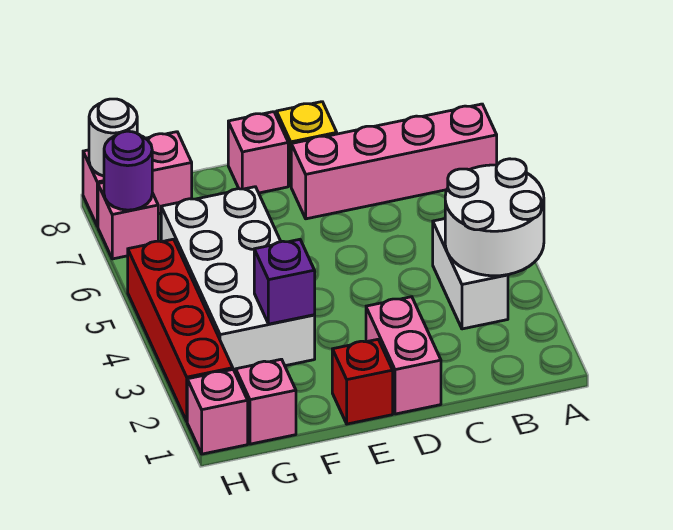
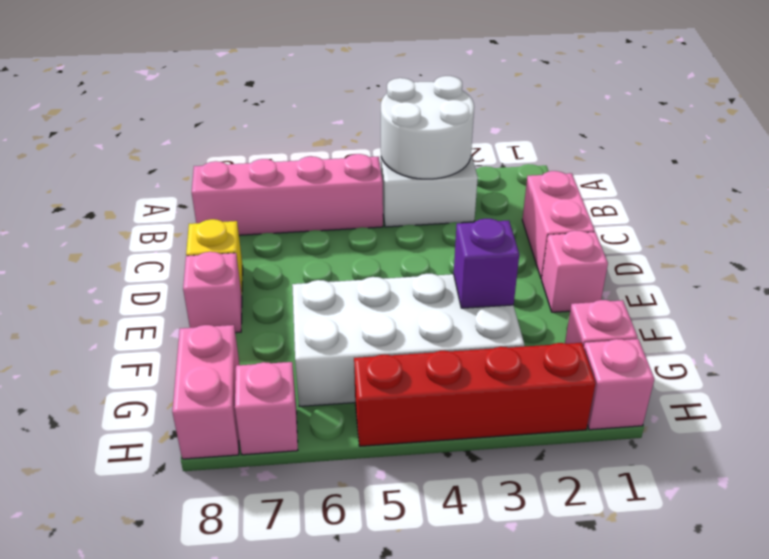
pink brick A7:D7 level 1 -> pink brick B5:B8 level 1
pink brick D1:D2 level 1 -> pink brick C1:D1 level 1
red brick E1 level 1 -> pink brick E1 level 1
purple round brick H7 level 2 -> none
white round brick H8 level 2 -> none

